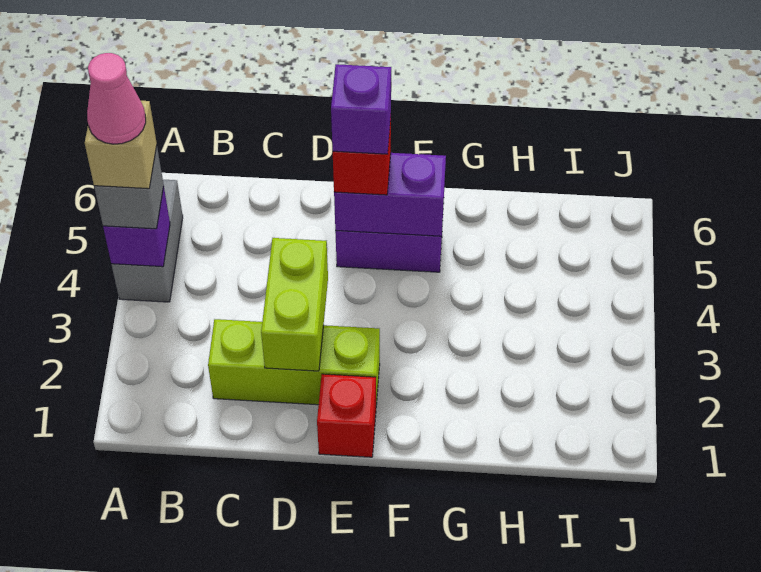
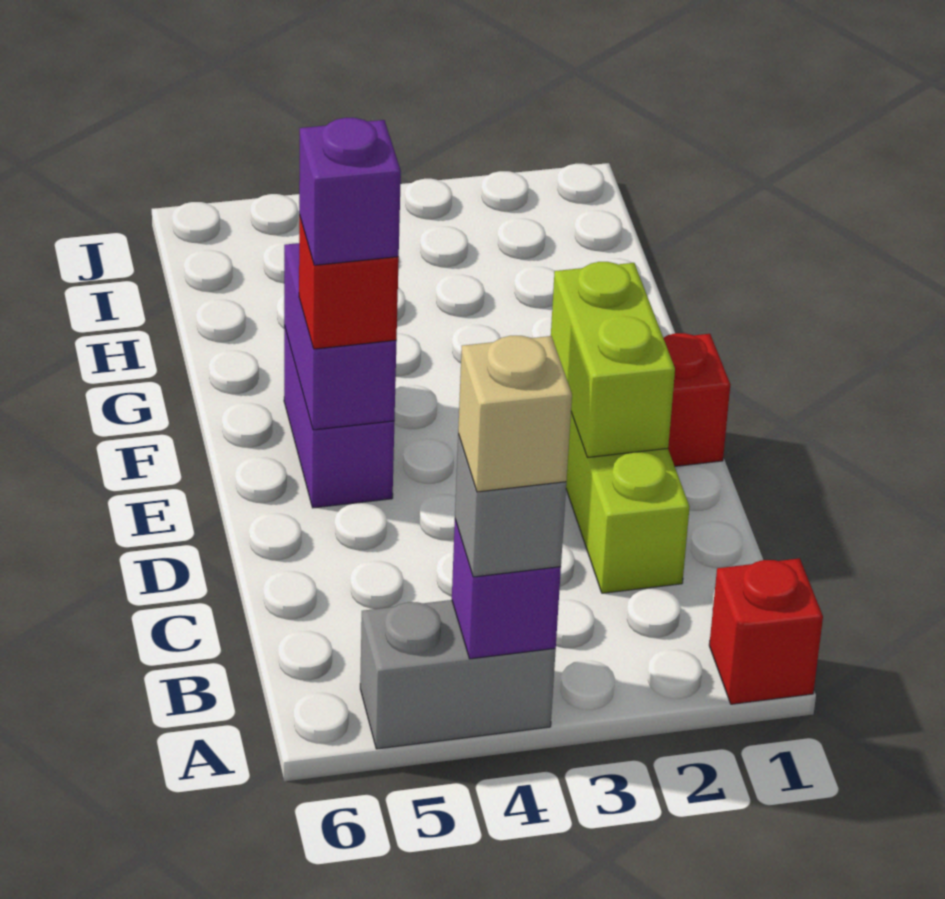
none -> red brick A1 level 1
pink cone A4 level 5 -> none
lime brick D2:D3 level 2 -> lime brick D2:E2 level 2

